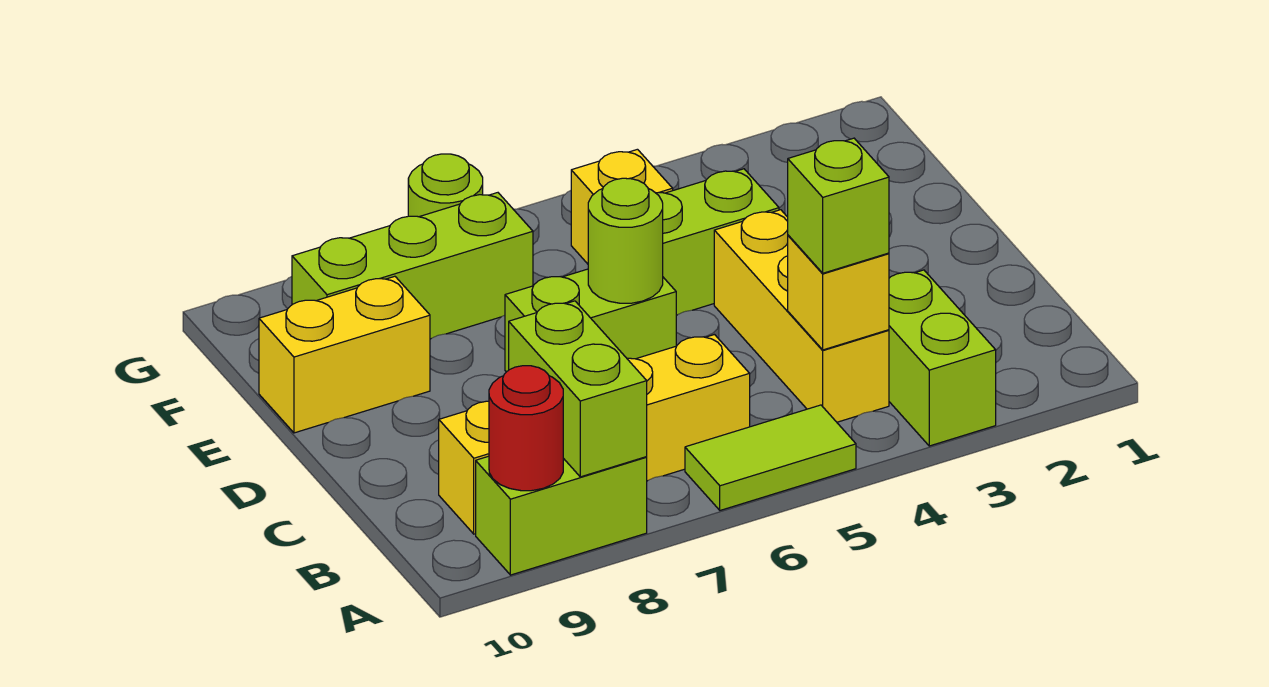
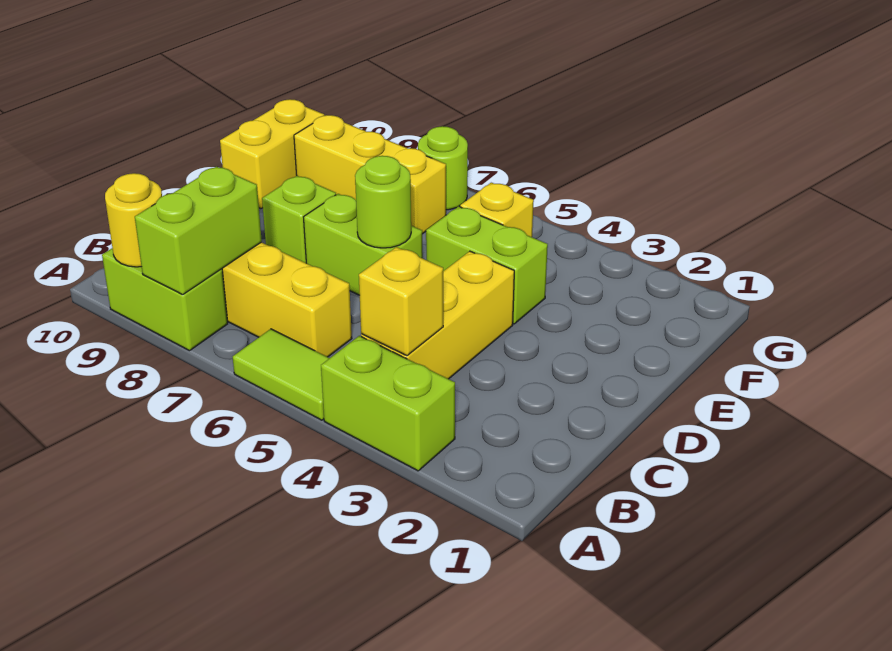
lime brick A3:B3 level 1 -> lime brick A3:A4 level 1
red round brick A9 level 2 -> yellow round brick A9 level 2
lime brick B4 level 3 -> lime brick D8 level 1
yellow brick E9:E10 level 1 -> yellow brick E10:F10 level 1
lime brick F7:F9 level 1 -> yellow brick F7:F9 level 1

